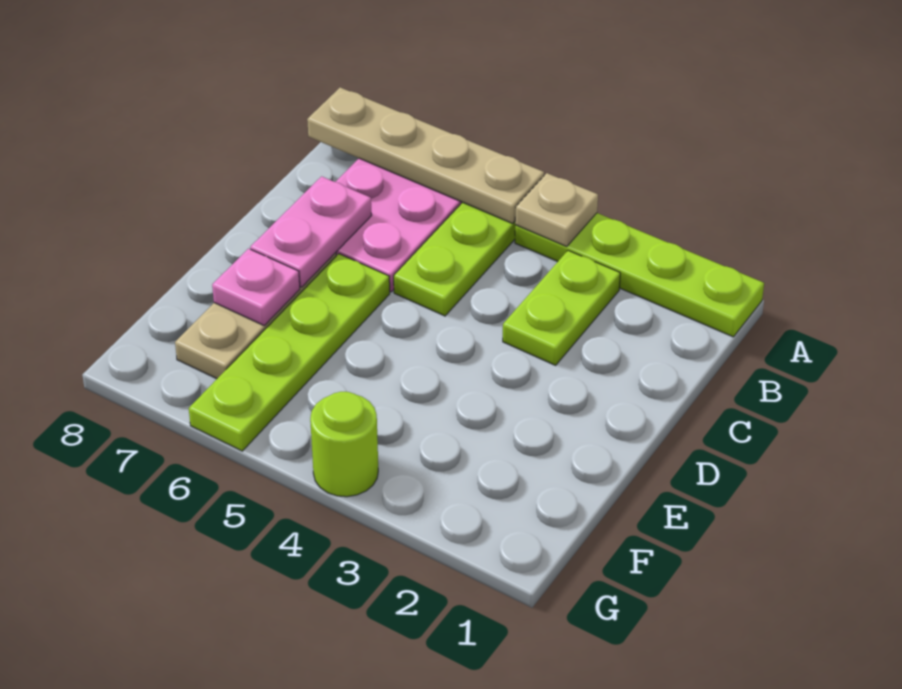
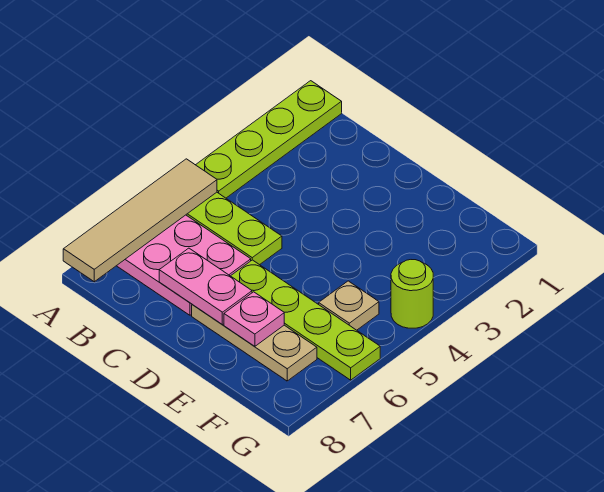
tan plate A4 level 2 -> tan plate F5 level 1
tan plate A5:A8 level 2 -> tan tile A5:A8 level 2
lime plate B3:C3 level 1 -> none

